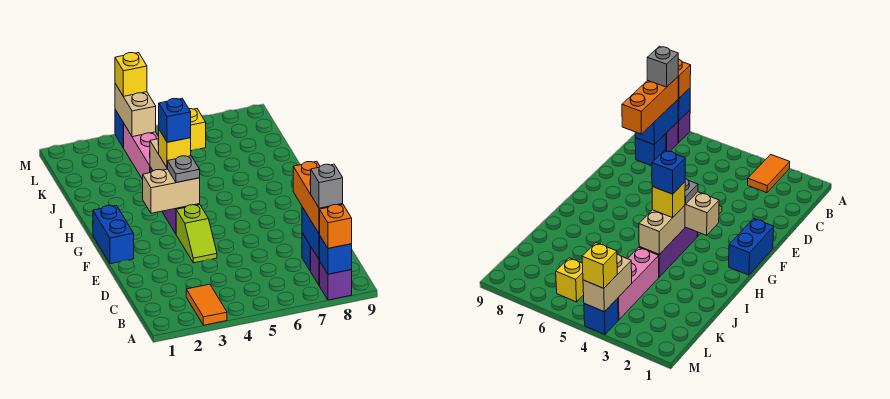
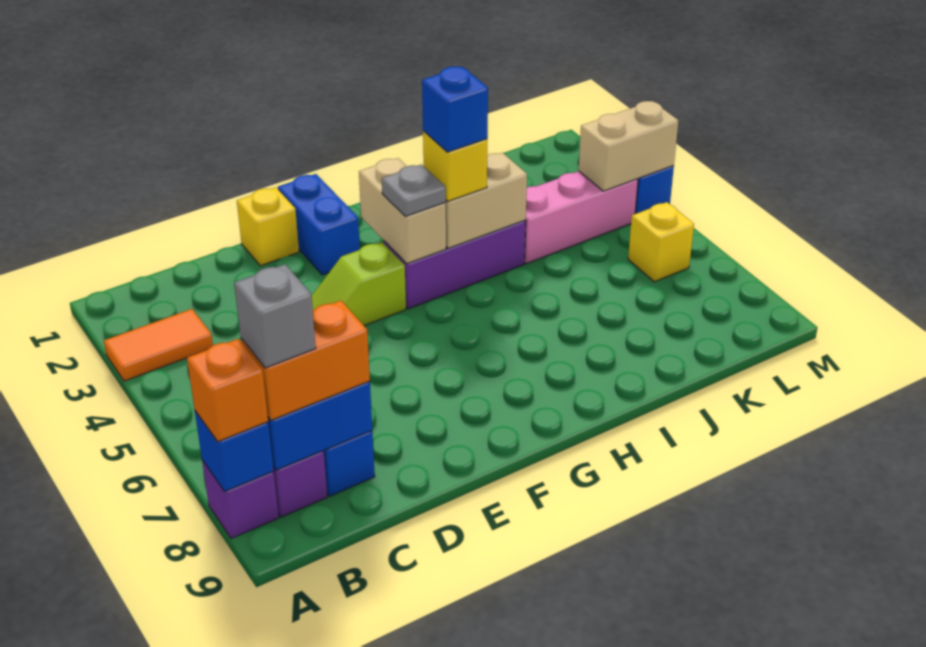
orange brick B8:D8 level 3 -> orange brick B8:C8 level 3
blue brick F1:G1 level 1 -> blue brick F1:F2 level 1
yellow brick M4 level 3 -> yellow brick E1 level 1

